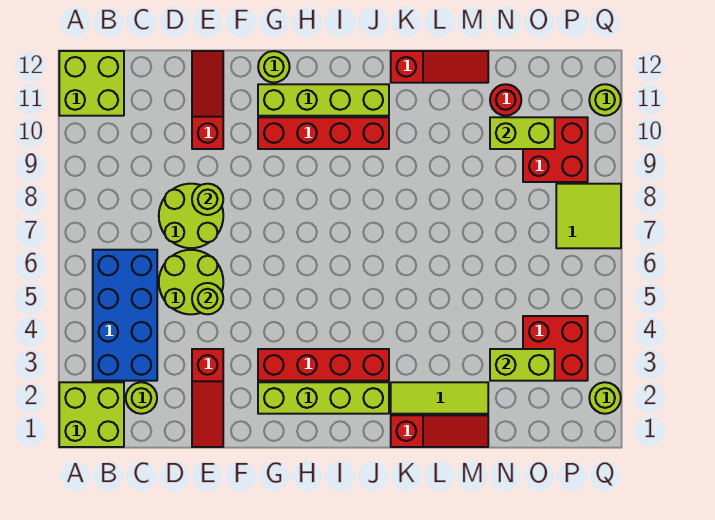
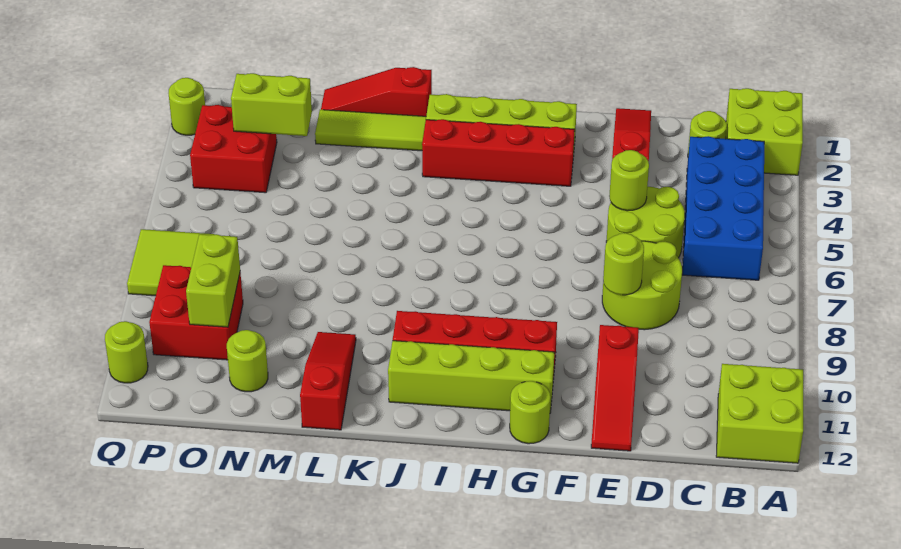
red slope K12:M12 level 1 top K -> red slope L10:L12 level 1 top 12
lime brick N10:O10 level 2 -> lime brick O9:O10 level 2
red round brick N11 level 1 -> lime round brick N11 level 1

